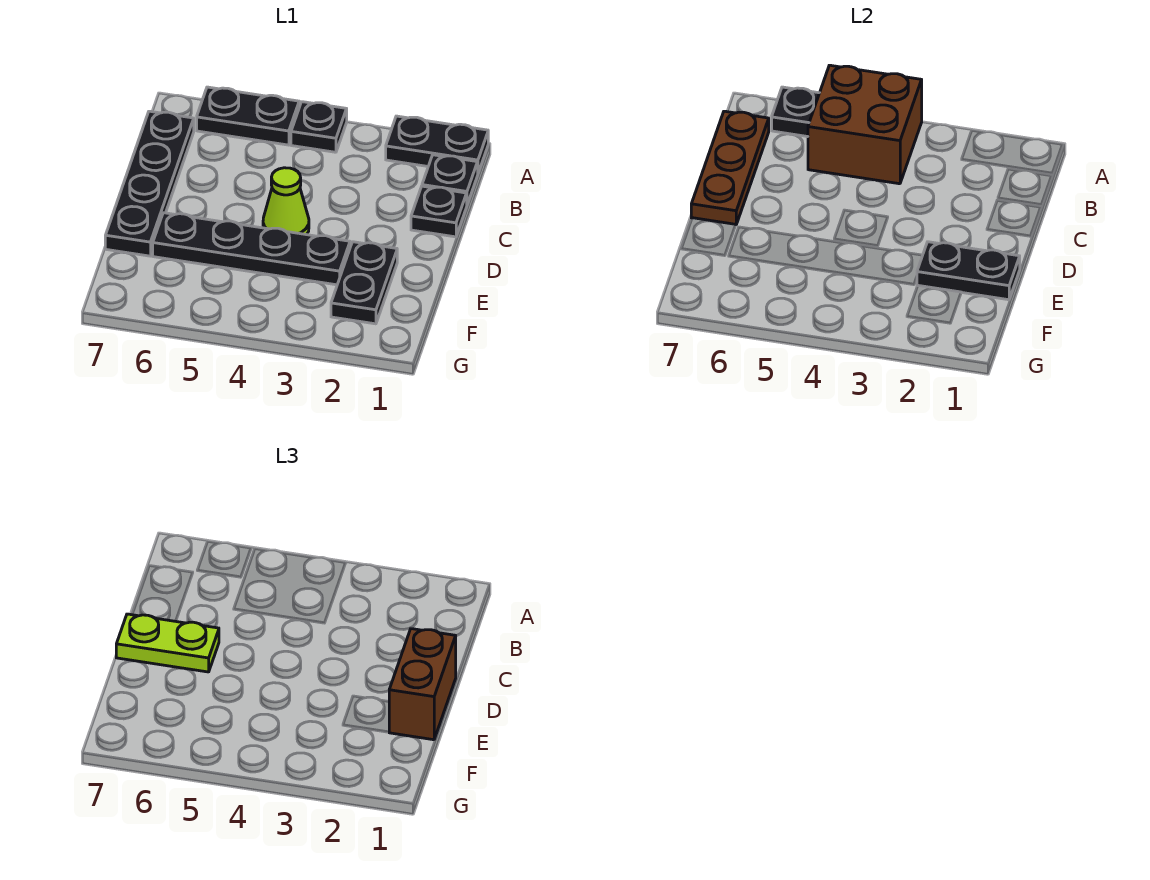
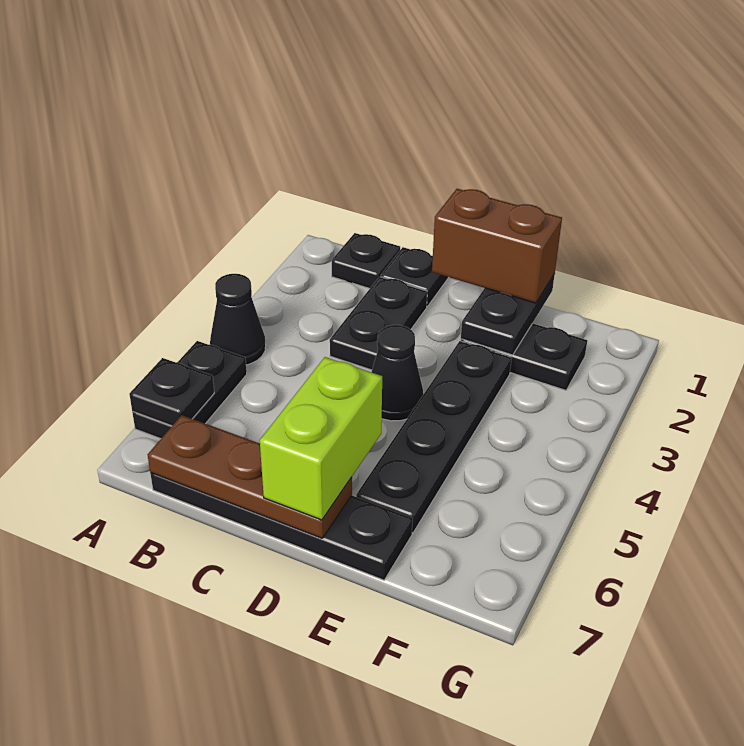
black plate A1:A2 level 1 -> black plate C2:C3 level 1
black plate A4 level 1 -> black cone A4 level 1
brown brick A4:B5 level 2 -> none
lime cone D4 level 1 -> black cone D4 level 1
lime plate D6:D7 level 3 -> lime brick D6:D7 level 3

